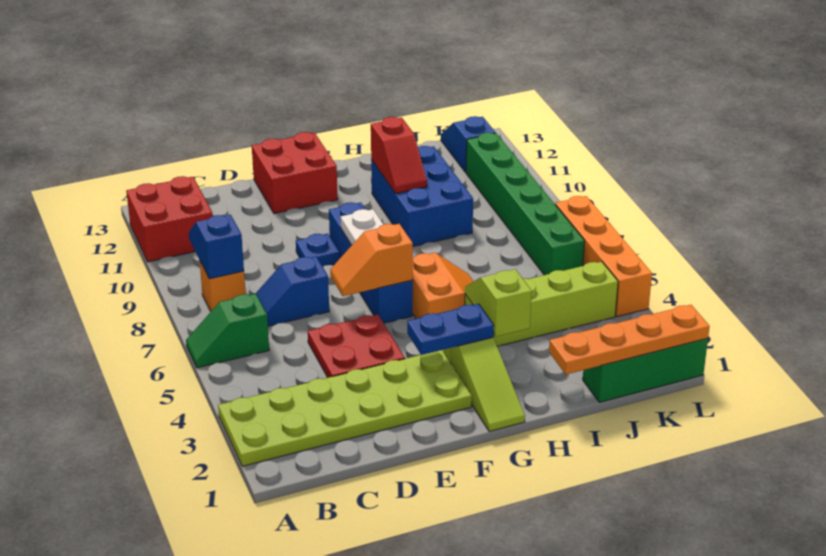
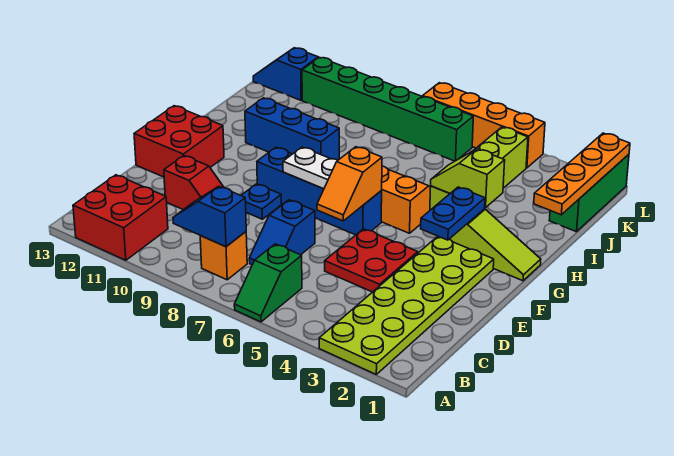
blue brick H9:I11 level 1 -> blue brick H9:H11 level 1
red slope H10:H11 level 2 top 11 -> red slope D10:D11 level 1 top 11

